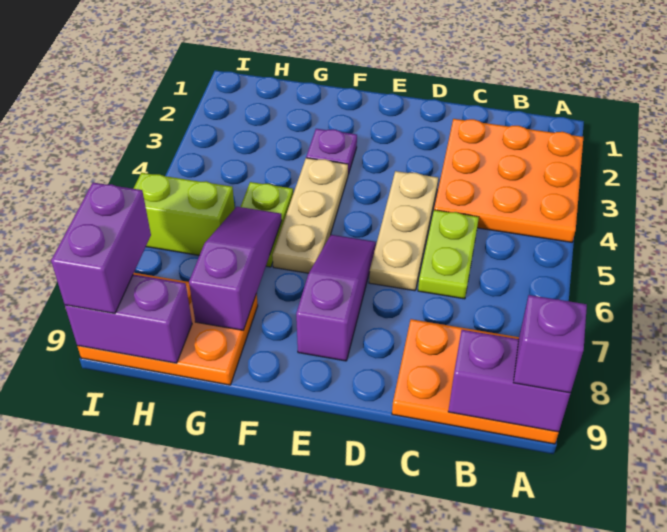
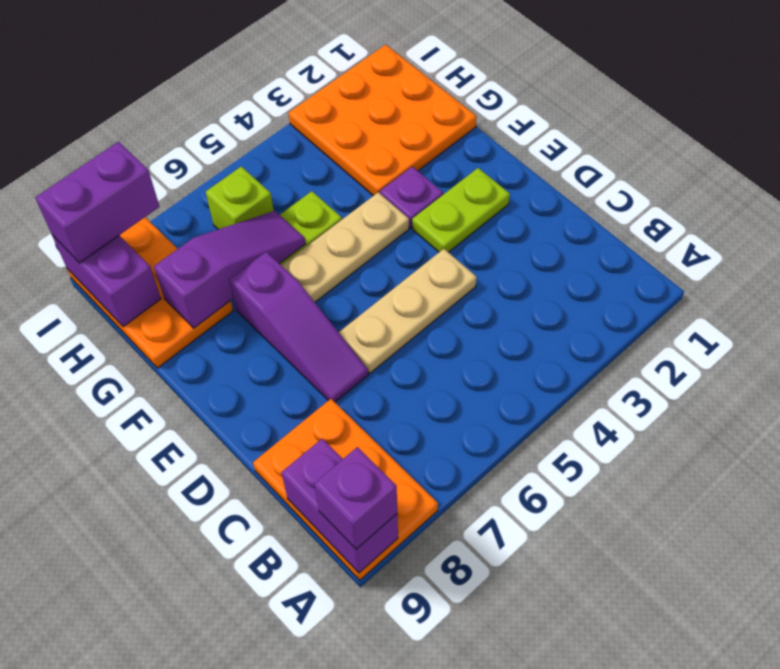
orange plate A2:C4 level 1 -> orange plate G1:I3 level 1
lime plate C5:C6 level 1 -> lime plate E2:E3 level 1
purple slope E6:E8 level 1 top 8 -> purple slope D7:F7 level 1 top F
lime brick H6:I6 level 1 -> lime brick H6 level 1

